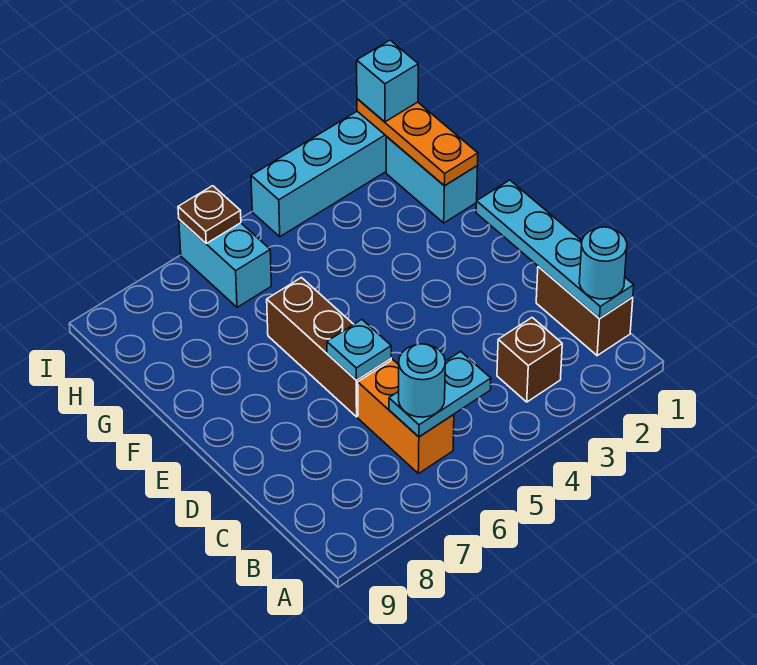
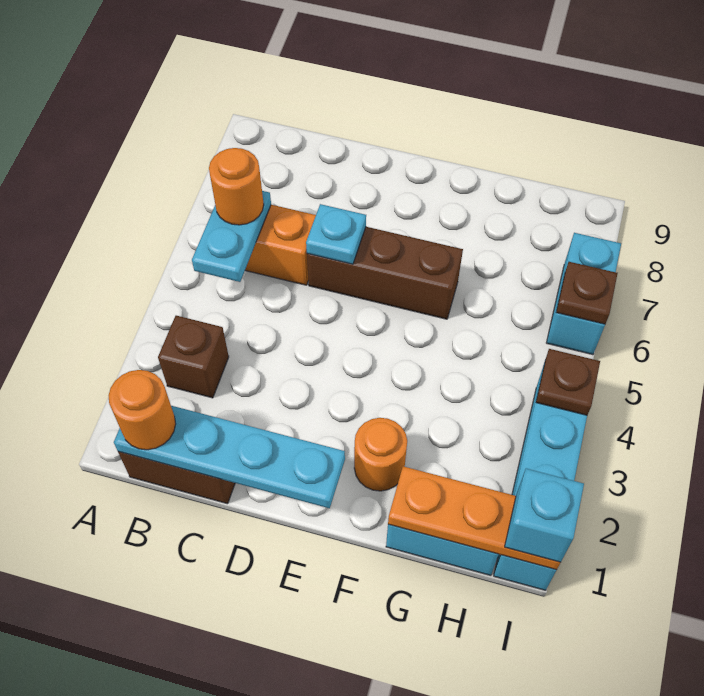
cyan round brick B1 level 3 -> orange round brick B1 level 3
cyan round brick B6 level 3 -> orange round brick B6 level 3
none -> orange round brick F2 level 1
cyan brick H6:I6 level 1 -> cyan brick I6:I7 level 1
none -> brown plate I4 level 2

